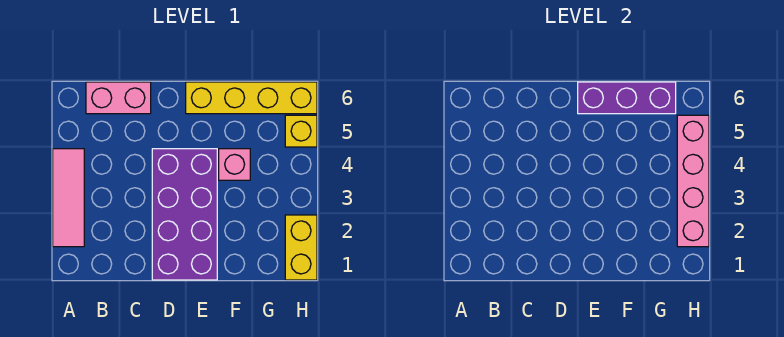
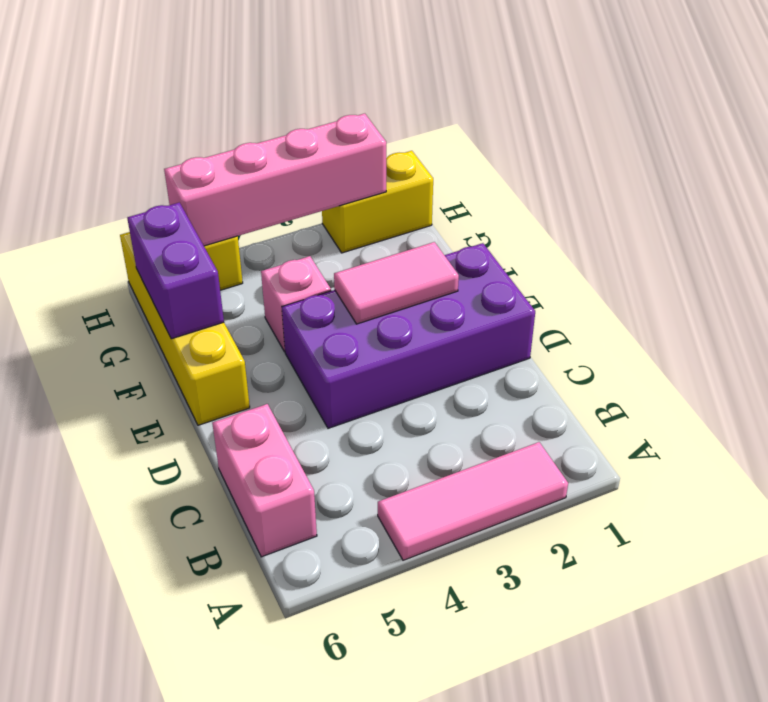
none -> pink tile E2:E3 level 2
purple brick E6:G6 level 2 -> purple brick F6:G6 level 2

